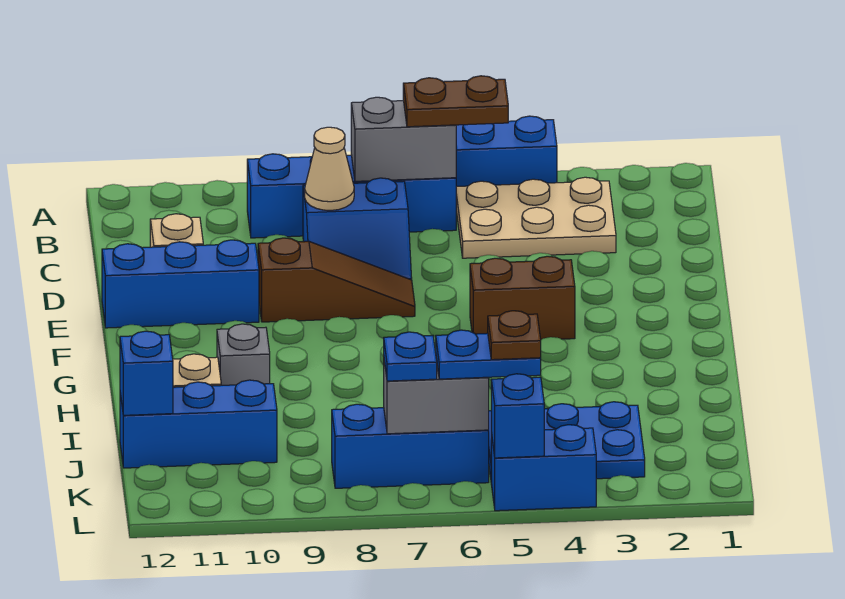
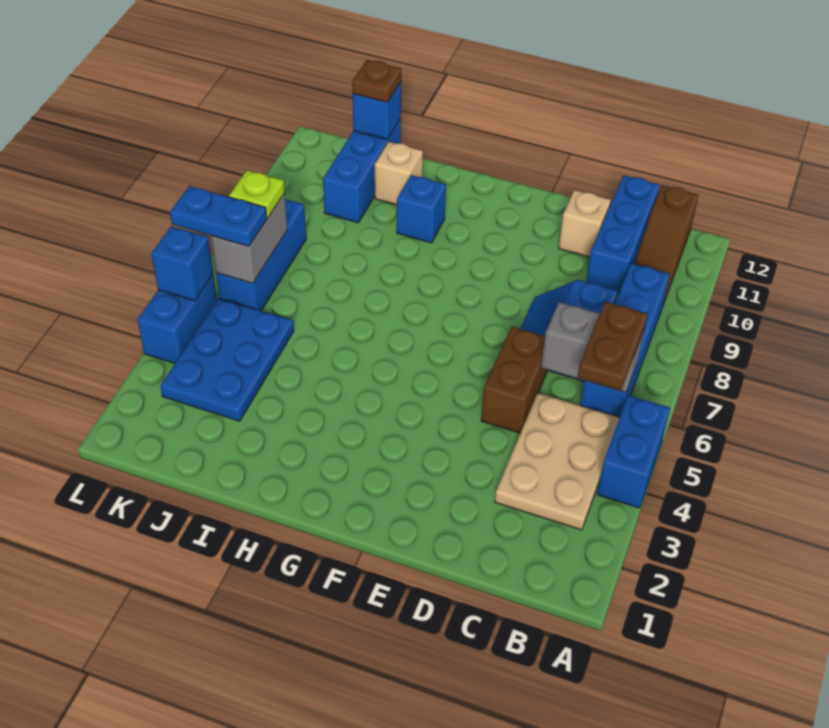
grey brick B6:B7 level 2 -> grey brick B6:C6 level 2
tan cone C8 level 2 -> none
brown slope E7:E9 level 1 top 9 -> brown slope B10:B12 level 1 top 12
blue brick E10:E12 level 1 -> blue brick C10:C12 level 1
brown brick F4:F5 level 1 -> brown brick D5:D6 level 1
grey brick H10 level 1 -> blue brick H10 level 1
blue plate K5:K6 level 3 -> blue plate K6:L6 level 3
brown plate K5 level 4 -> brown plate J12 level 3
blue plate K7 level 3 -> lime plate K7 level 3

